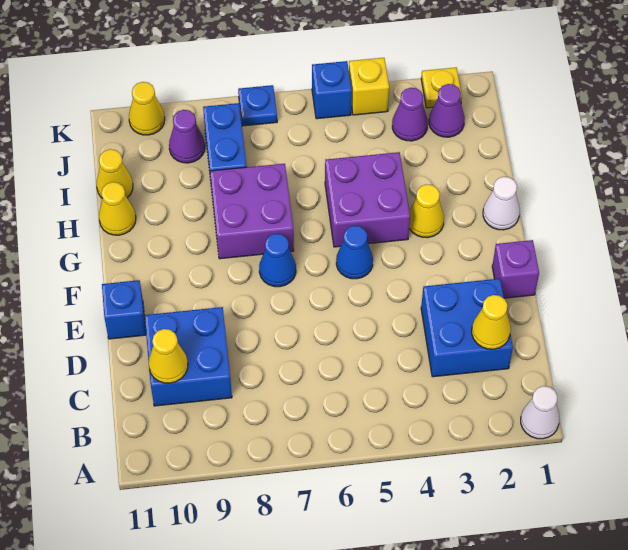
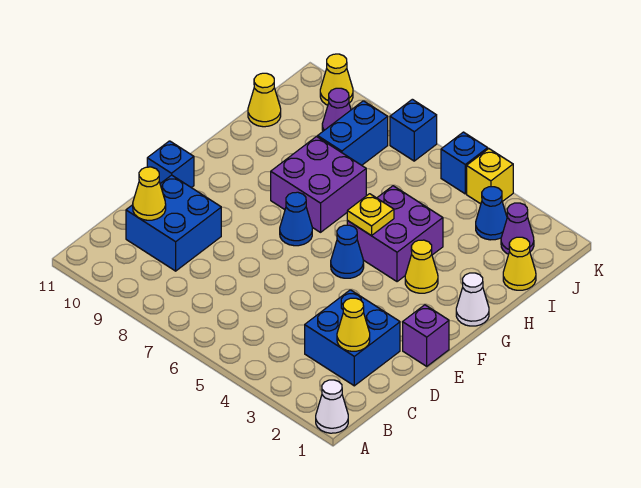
yellow cone H11 level 1 -> yellow cone I1 level 1
purple cone J3 level 1 -> blue cone J3 level 1
yellow plate K2 level 1 -> yellow plate G5 level 2
blue plate K7 level 1 -> blue brick K7 level 1

